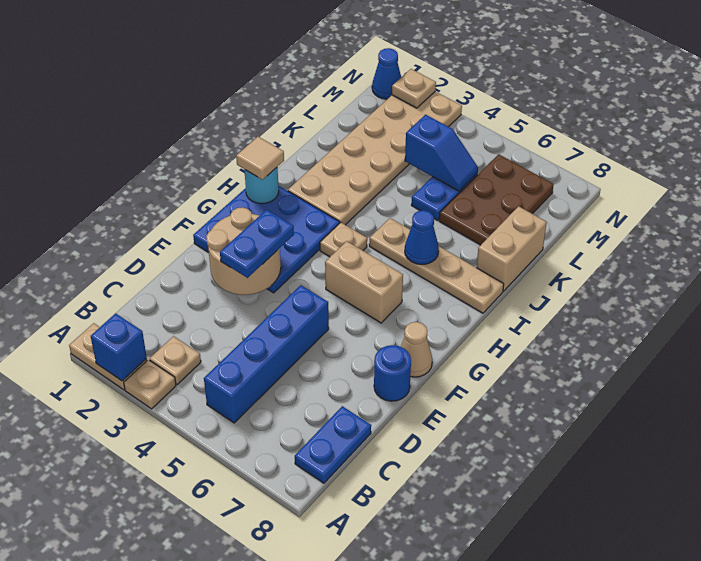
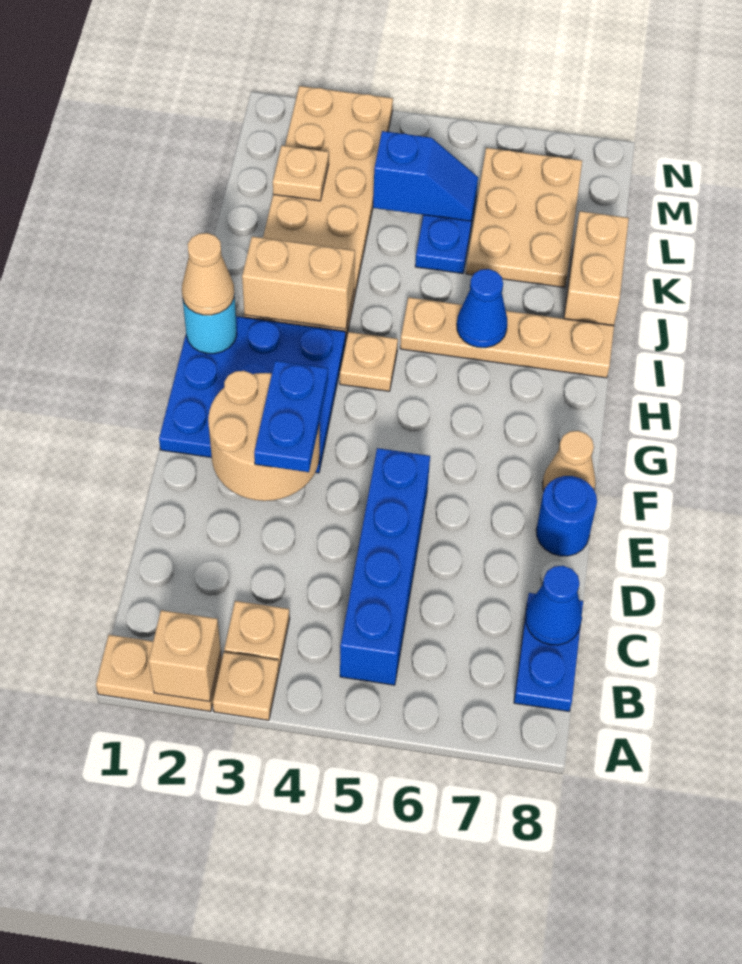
blue brick A2 level 2 -> tan brick A2 level 2
tan brick G5:G6 level 1 -> tan brick I2:I3 level 2
tan tile H1 level 3 -> tan cone H1 level 3
brown plate K6:M7 level 1 -> tan plate K6:M7 level 1
blue cone N1 level 1 -> blue cone C8 level 2
tan plate N2 level 2 -> tan plate L2 level 2

